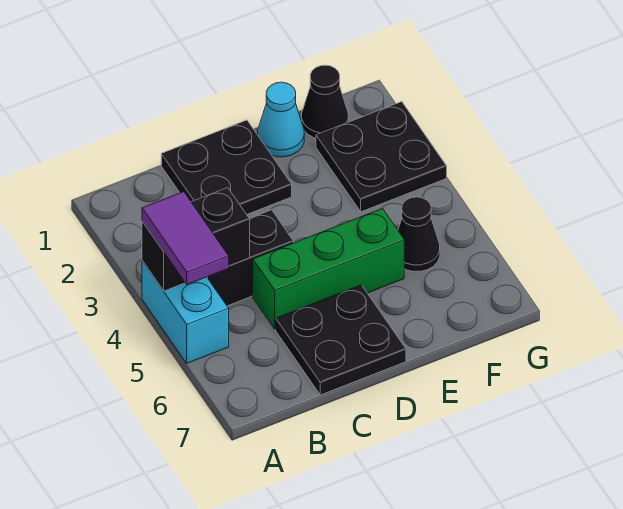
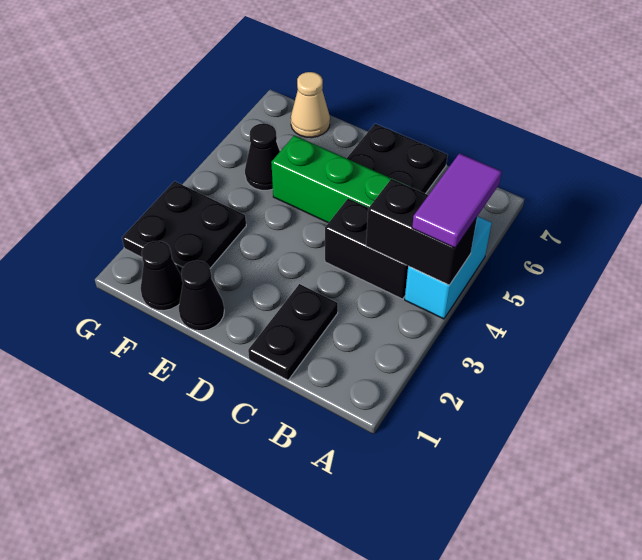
black plate C1:D2 level 1 -> black plate C1:C2 level 1
cyan cone E1 level 1 -> black cone E1 level 1
none -> tan cone F7 level 1

